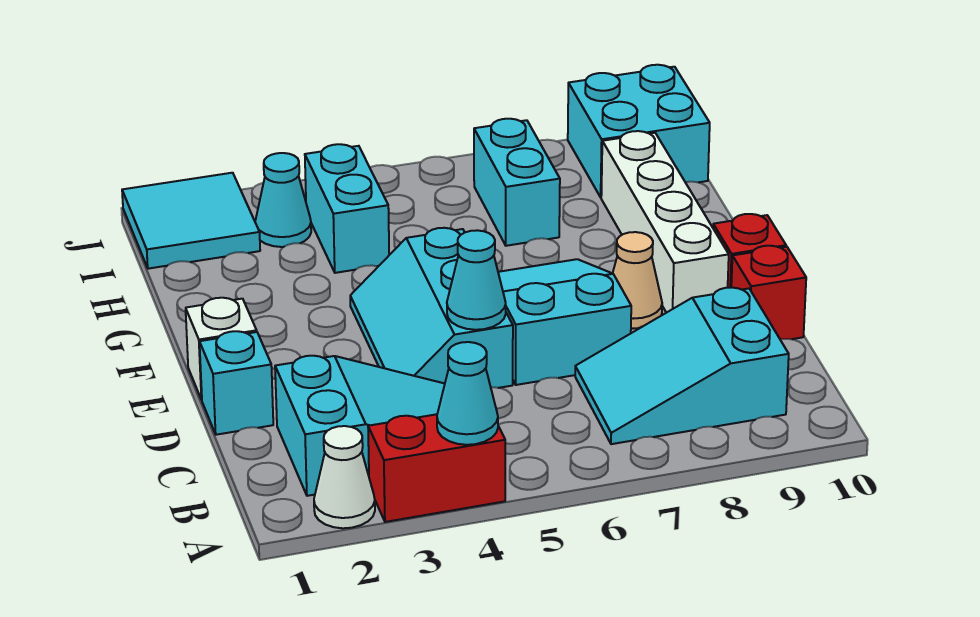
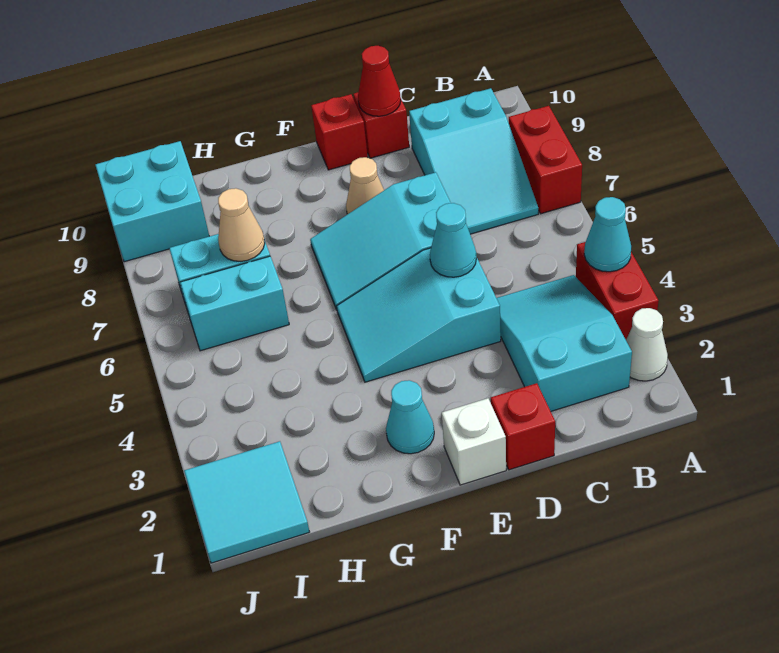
none -> red brick A7:A8 level 1
cyan brick D1 level 1 -> red brick D1 level 1
cyan slope D4:F5 level 1 top 5 -> cyan slope D4:F5 level 1 top D
none -> red cone D10 level 2
white brick E9:H9 level 1 -> none
cyan brick H4:I4 level 1 -> cyan brick H6:I6 level 1
none -> tan cone H7 level 2
cyan cone I3 level 1 -> cyan cone F2 level 1

